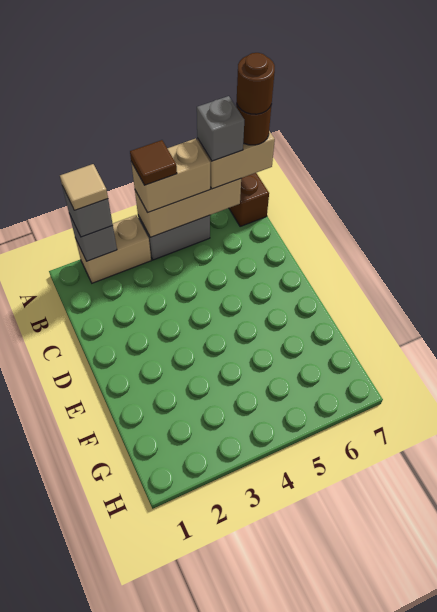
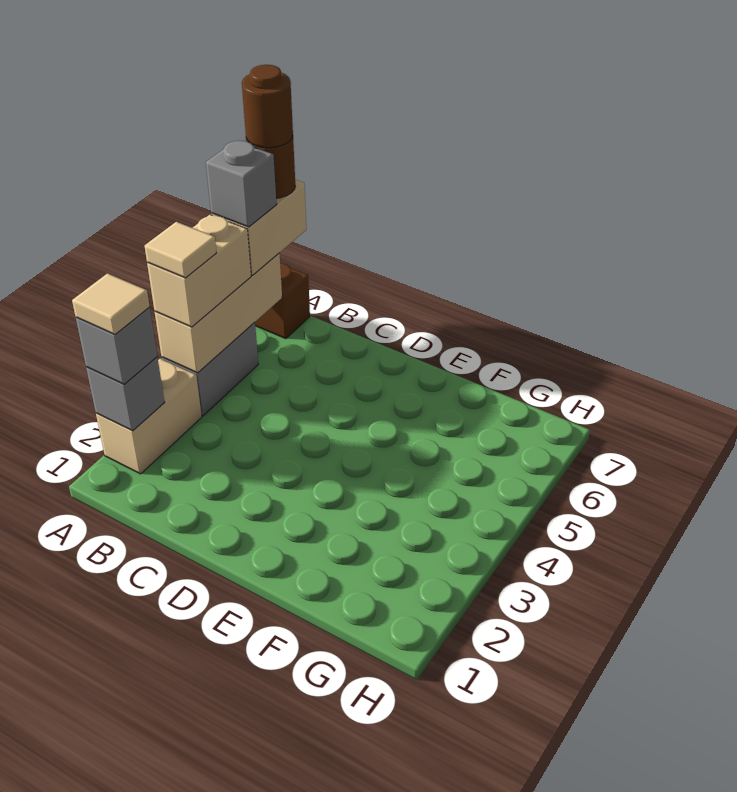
brown tile A4 level 4 -> tan tile A4 level 4

